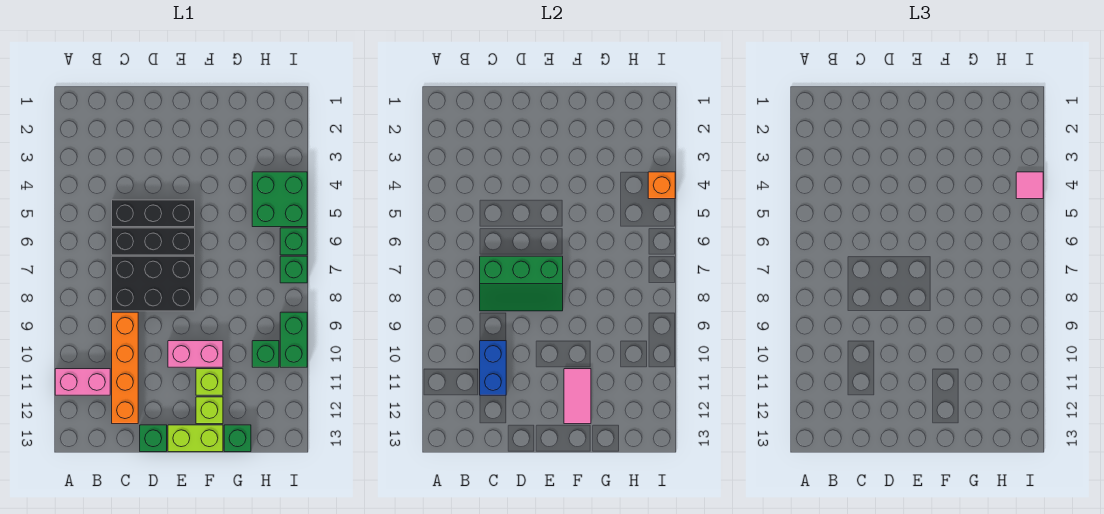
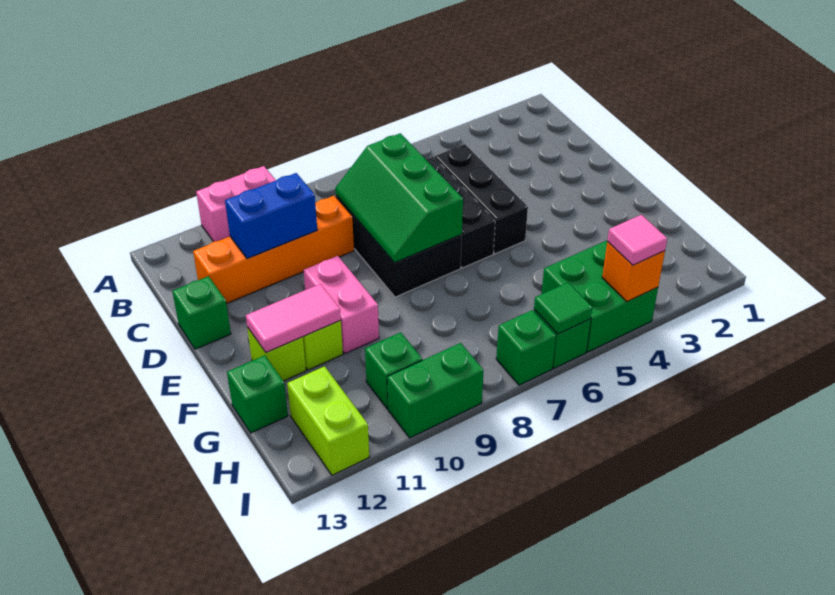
pink brick A11:B11 level 1 -> pink brick A10:A11 level 1
lime brick E13:F13 level 1 -> lime brick H12:I12 level 1
none -> green tile I6 level 2

